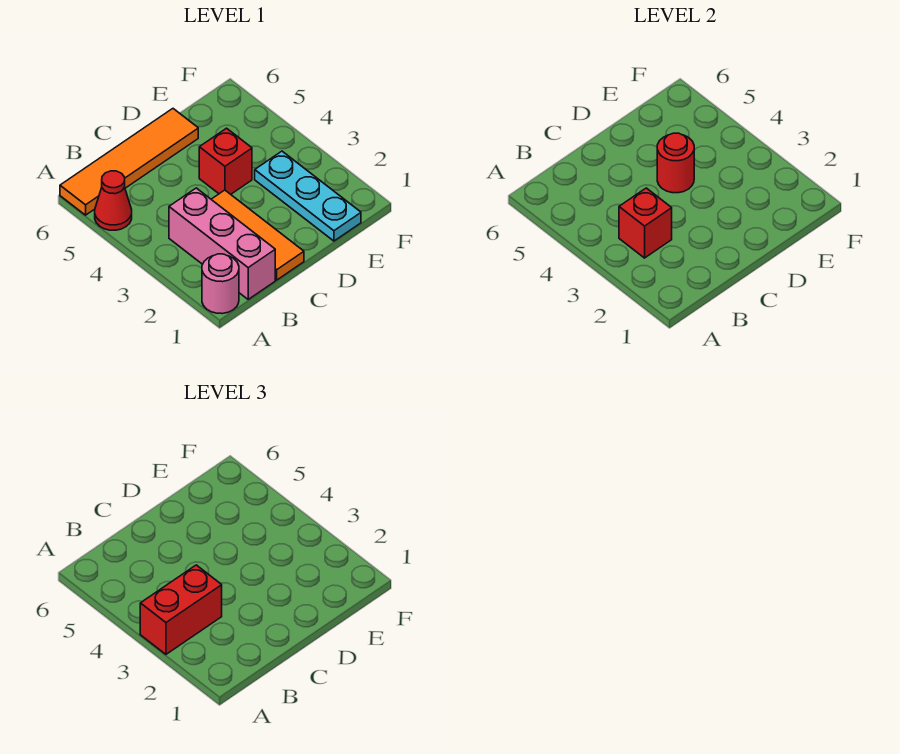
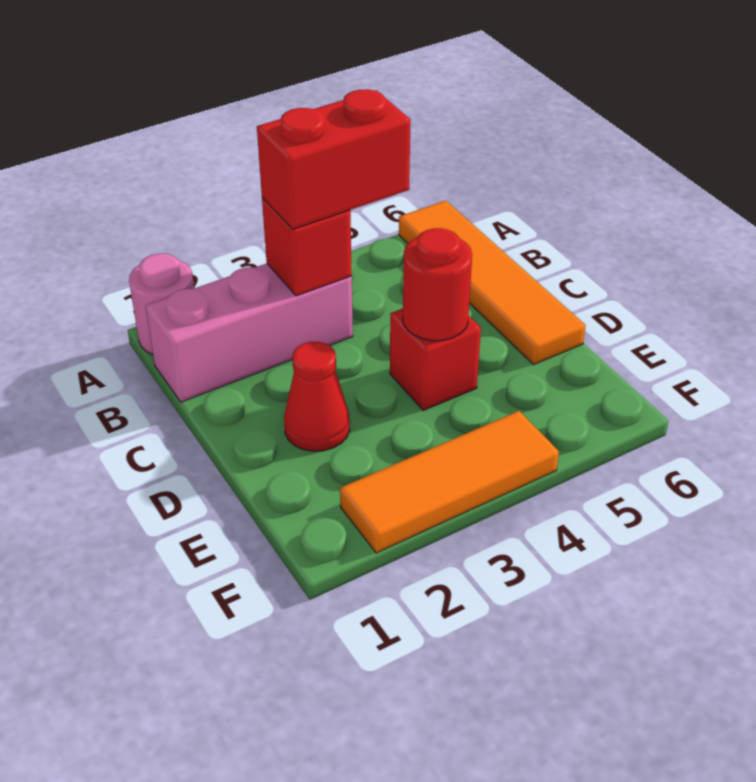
red brick A3:B3 level 3 -> red brick B3:B4 level 3
red cone A5 level 1 -> red cone D2 level 1
orange tile C1:C3 level 1 -> orange tile F2:F4 level 1
cyan plate E1:E3 level 1 -> none

